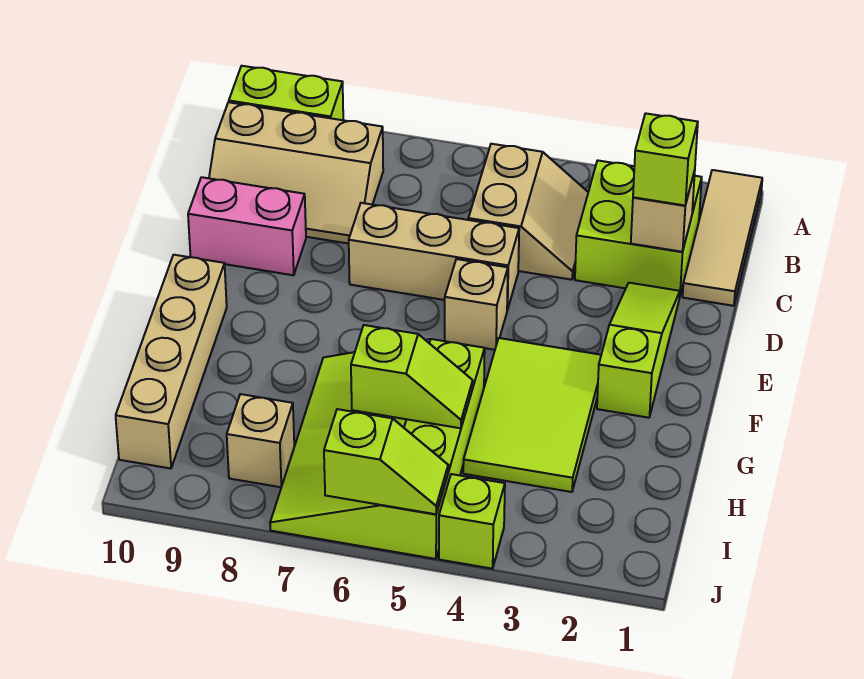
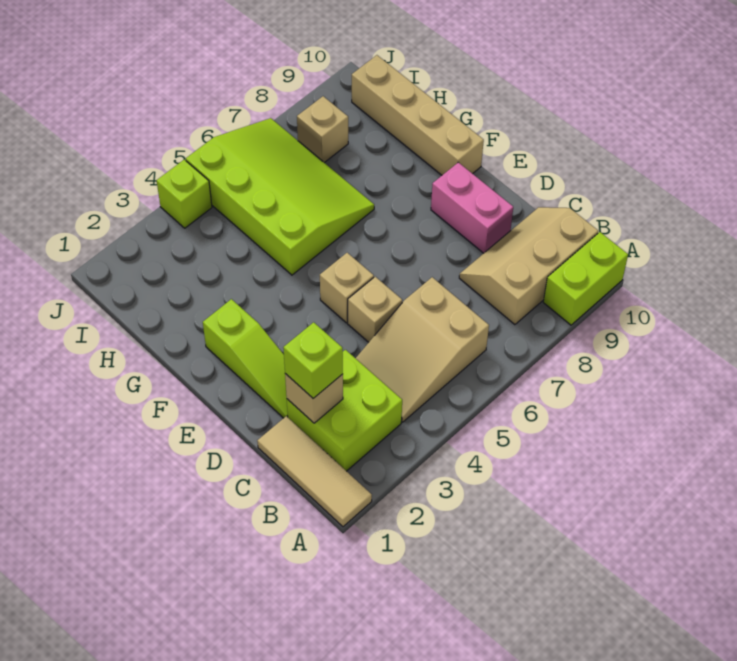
tan slope B4:C5 level 1 top 5 -> tan slope B4:C6 level 1 top 6
tan brick D5:D7 level 1 -> tan brick D5 level 1
pink brick D9:D10 level 1 -> pink brick D9:E9 level 1
lime tile F3:H4 level 1 -> none
lime slope H5:H6 level 2 top 6 -> none
lime slope J5:J6 level 2 top 6 -> none

